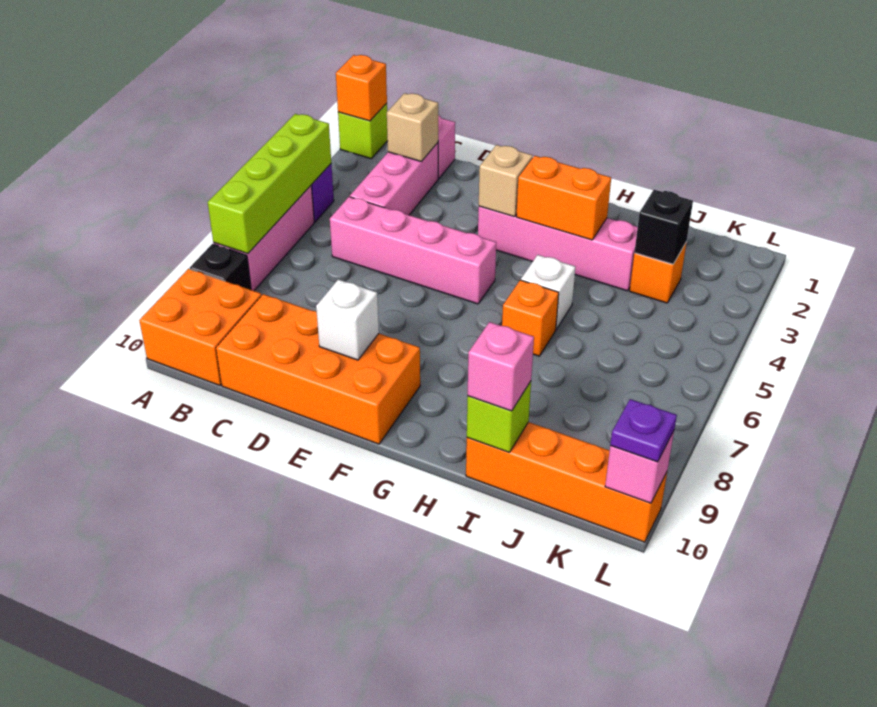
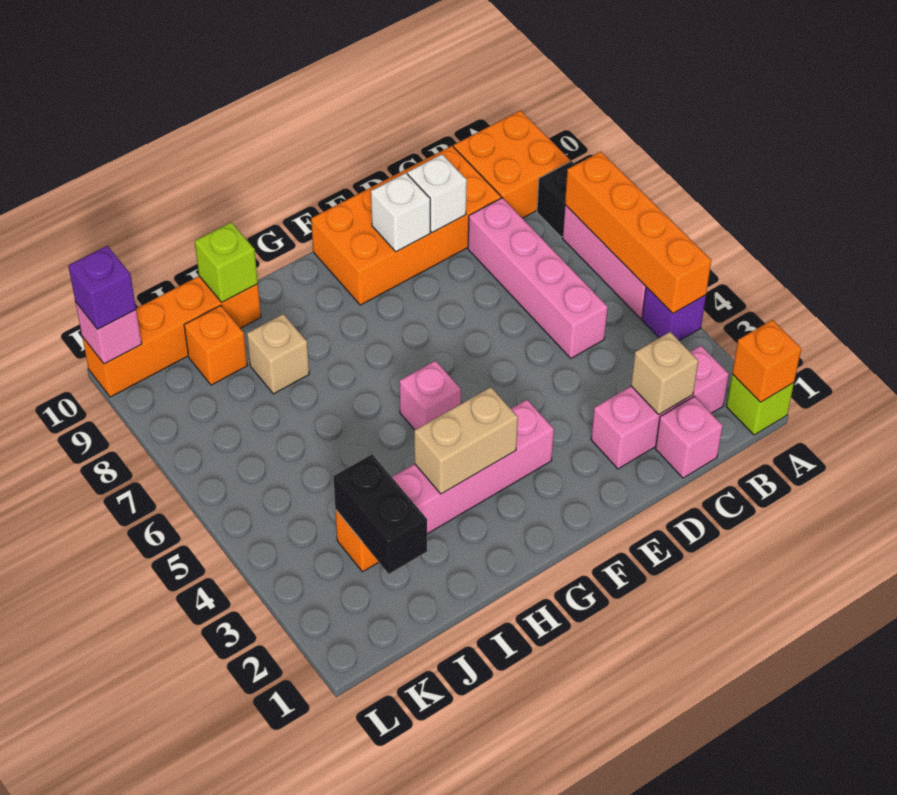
lime brick A4:A7 level 2 -> orange brick A4:A7 level 2
pink brick C2:C4 level 1 -> pink brick B2:D2 level 1
pink brick C5:F5 level 1 -> pink brick C5:C8 level 1
tan brick F3 level 2 -> tan brick I8 level 1
orange brick G3:H3 level 2 -> tan brick G3:H3 level 2
white brick H5 level 1 -> white brick D9 level 2
orange brick H6 level 1 -> orange brick J9 level 1
pink brick I10 level 3 -> pink brick G5 level 1
black brick J3 level 2 -> black brick J2:J3 level 2
purple plate L10 level 3 -> purple brick L10 level 3

